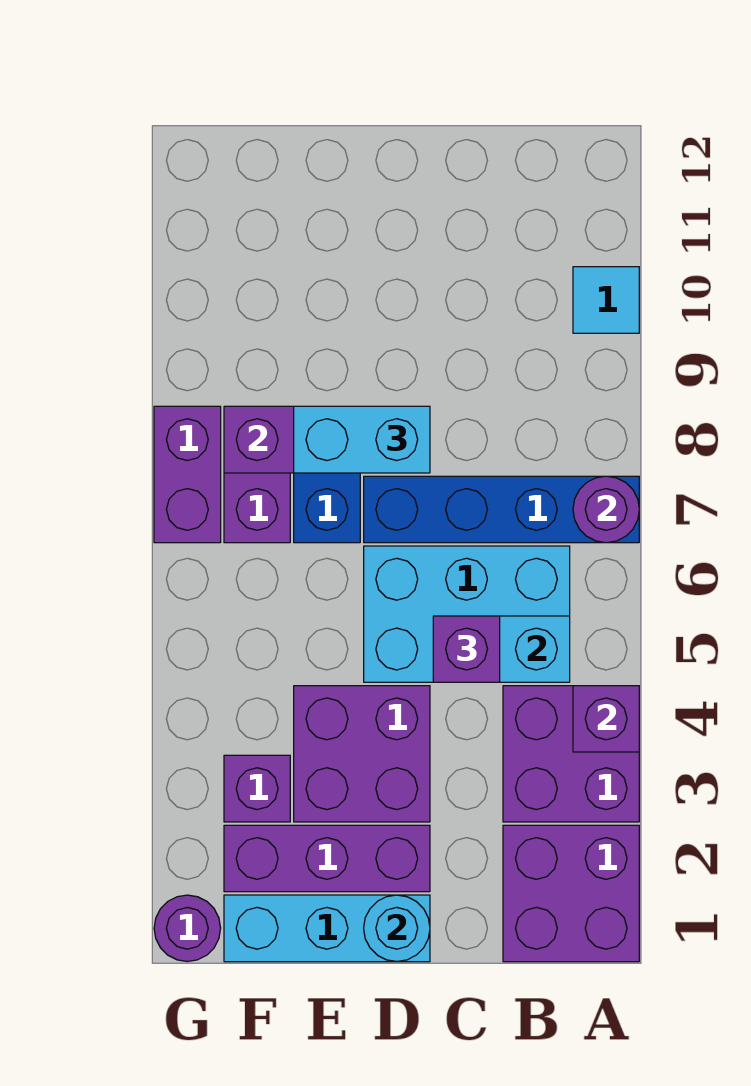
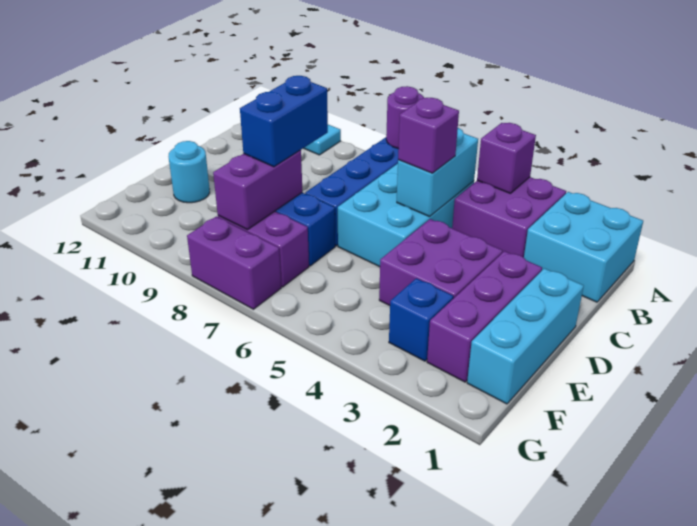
purple brick A1:B2 level 1 -> cyan brick A1:B2 level 1
cyan round brick D1 level 2 -> cyan round brick E11 level 1
cyan brick D8:E8 level 3 -> blue brick D8:E8 level 3
purple brick F3 level 1 -> blue brick F3 level 1
purple round brick G1 level 1 -> none

